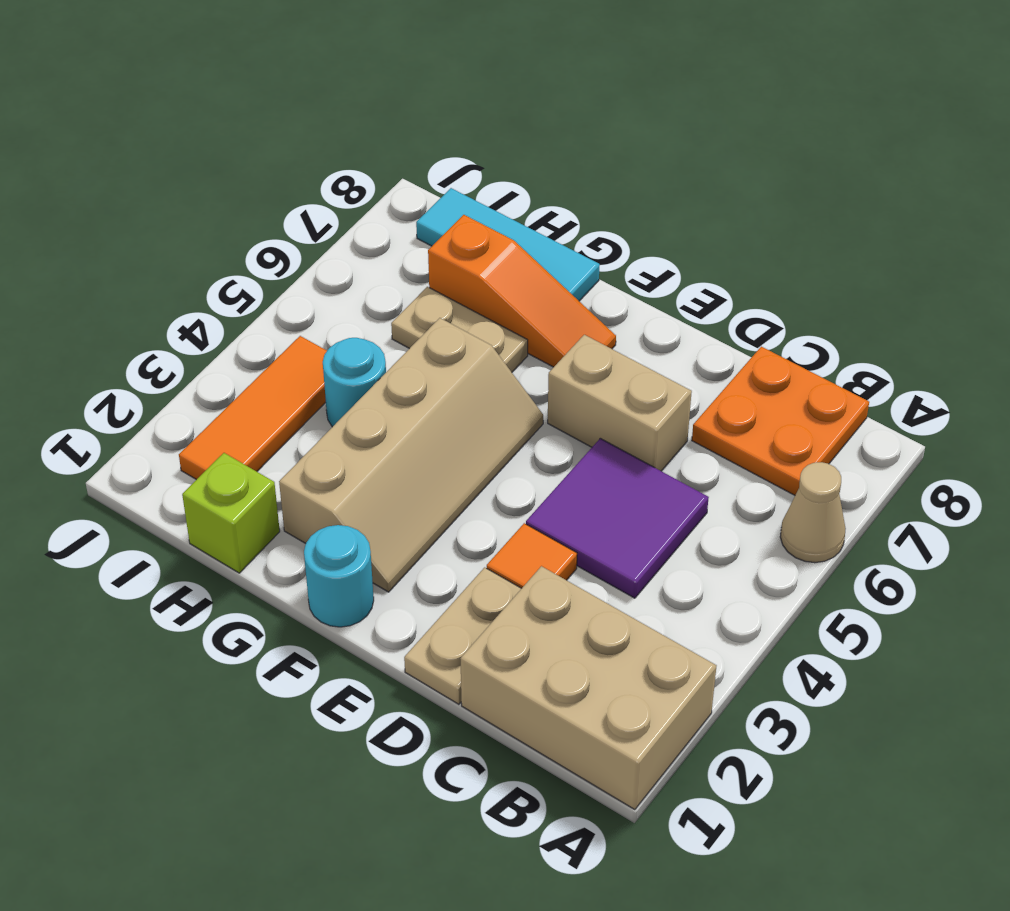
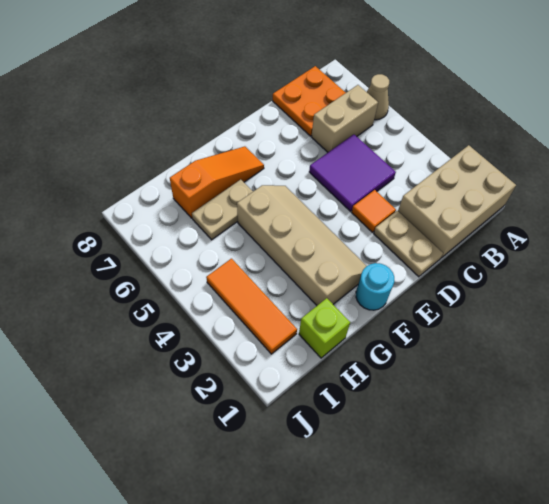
tan brick D6:E6 level 1 -> tan brick B6:C6 level 1
cyan tile G8:I8 level 1 -> none
cyan round brick H4 level 1 -> none

